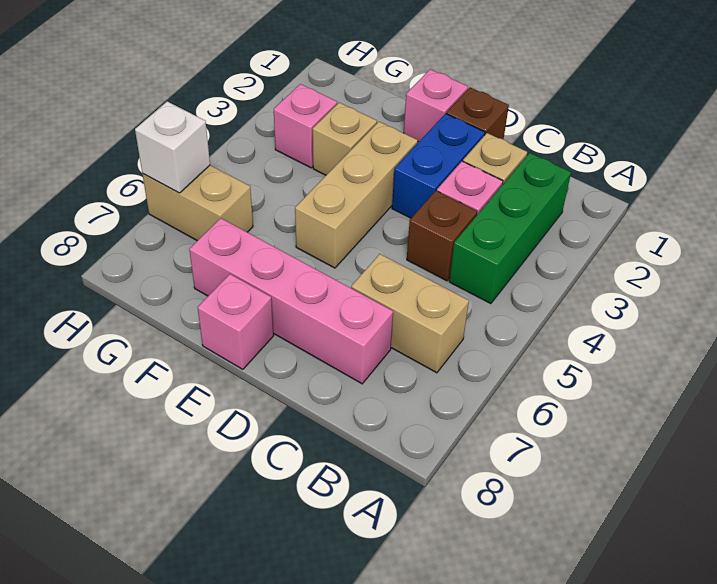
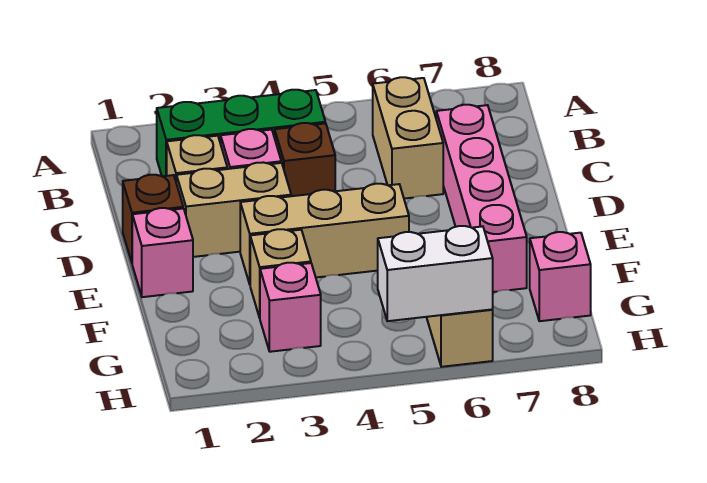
blue brick D2:D3 level 1 -> tan brick D2:D3 level 1
pink brick E8 level 1 -> pink brick G8 level 1
white brick H6 level 2 -> white brick H5:H6 level 2

